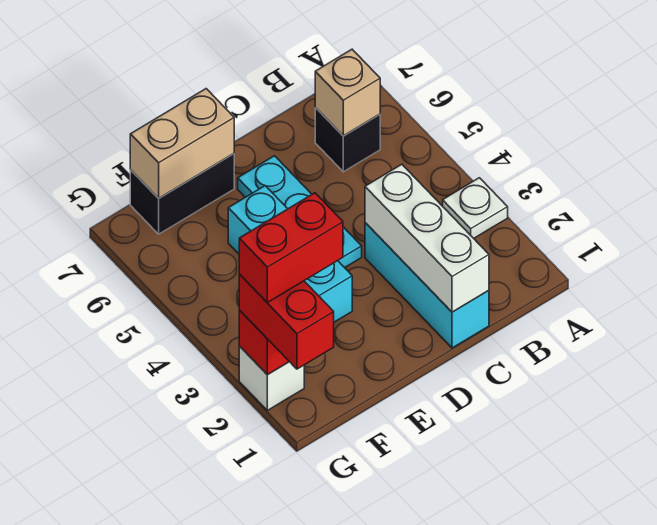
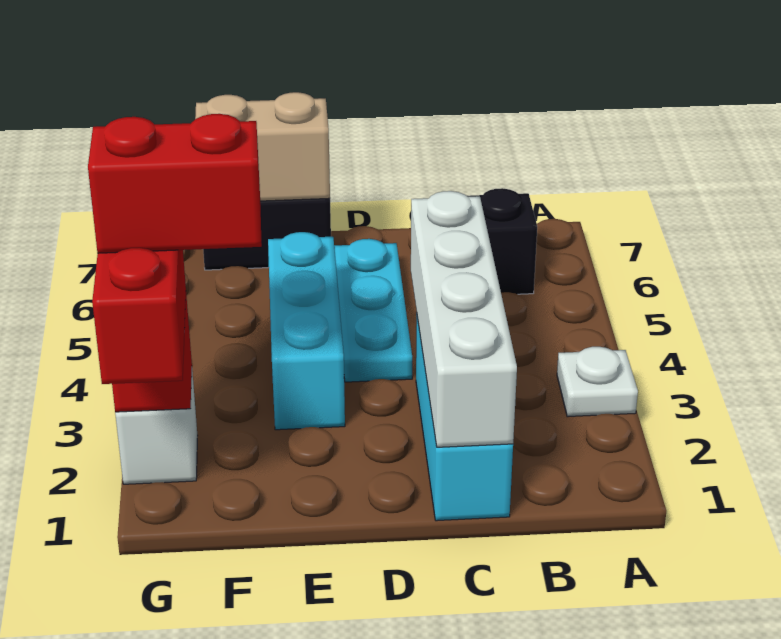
tan brick B6 level 2 -> none
white brick C1:C3 level 2 -> white brick C1:C4 level 2

